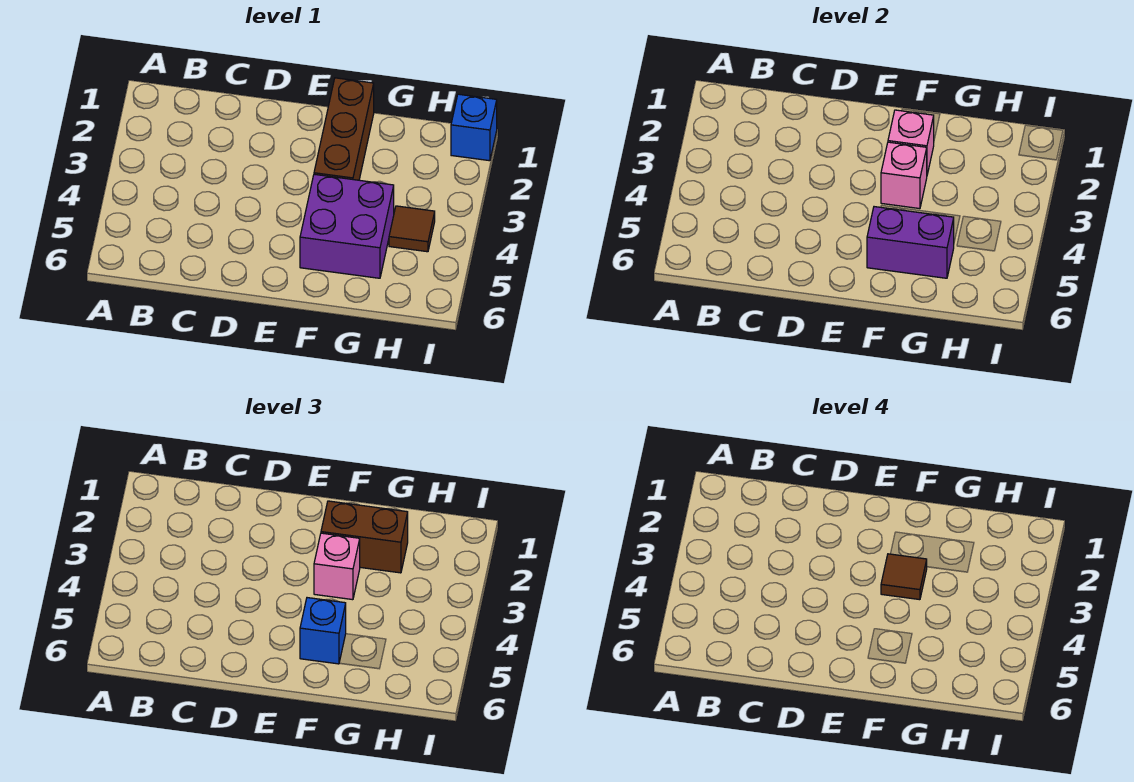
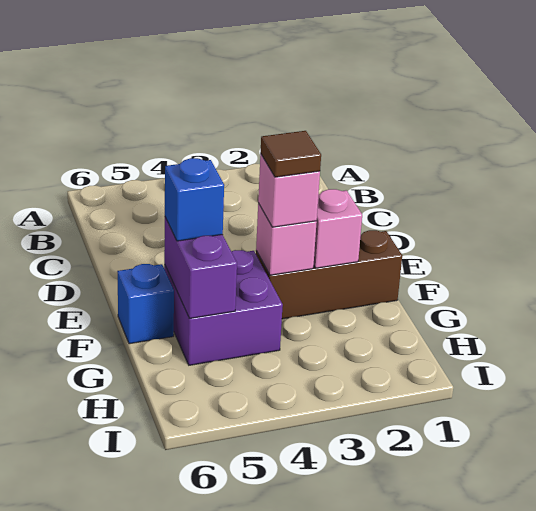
brown brick F2:G2 level 3 -> none
brown tile H4 level 1 -> none
blue brick I1 level 1 -> blue brick F6 level 1

